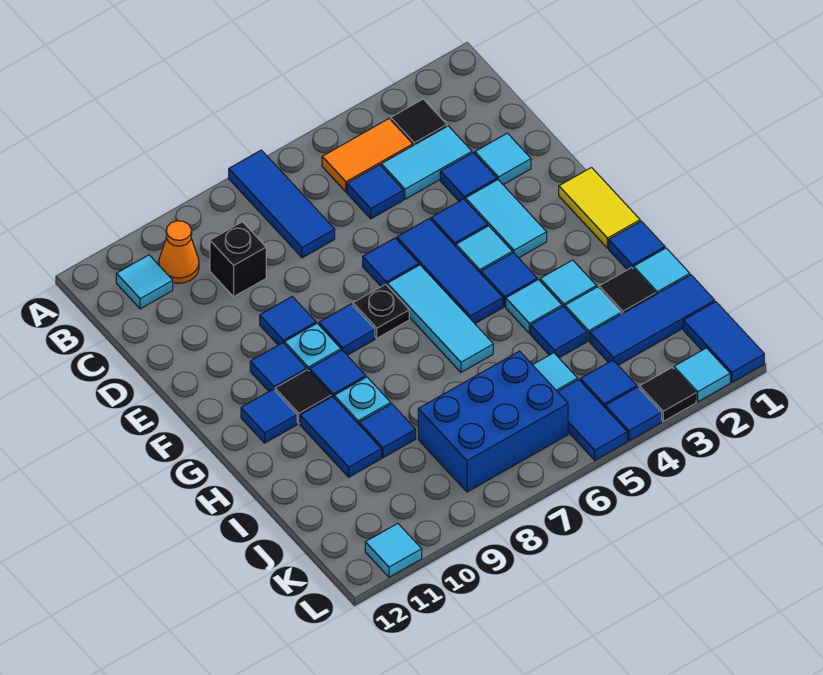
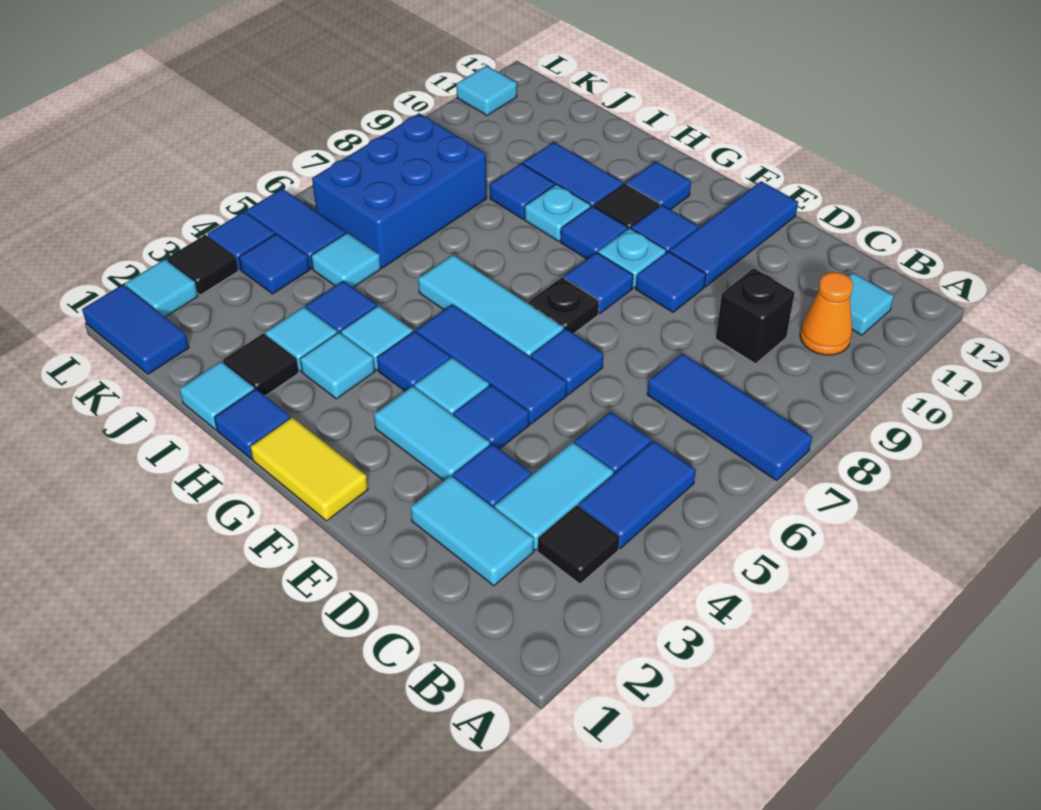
orange tile B4:B5 level 1 -> blue tile B4:B5 level 1
cyan tile D2 level 1 -> cyan tile C2:D2 level 1
blue tile J1:J3 level 1 -> blue tile E10:E12 level 1

